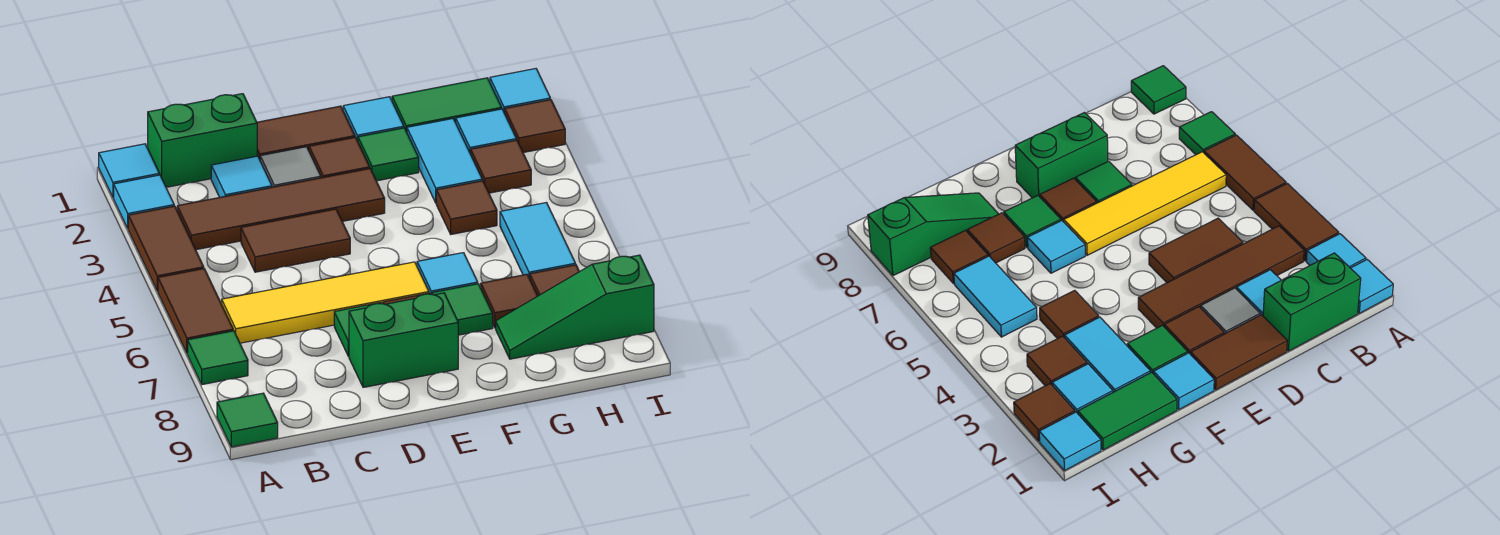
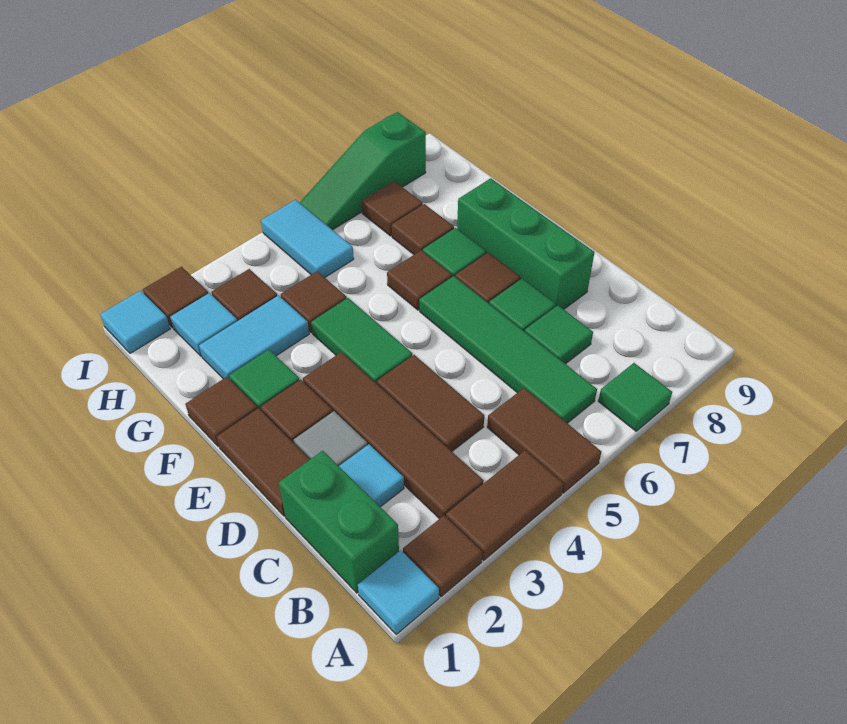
cyan tile A2 level 1 -> brown tile A2 level 1
brown tile A5:A6 level 1 -> brown tile A5:B5 level 1
green tile A9 level 1 -> green tile C7 level 1
yellow tile B6:E6 level 1 -> green tile B6:E6 level 1
green brick D8:E8 level 1 -> green brick D8:F8 level 1
cyan tile F1 level 1 -> brown tile F1 level 1
cyan tile F6 level 1 -> brown tile F6 level 1
green tile G1:H1 level 1 -> green tile E4:F4 level 1
green slope G8:I8 level 1 top I -> green slope I6:I8 level 1 top 8
cyan tile H5:H6 level 1 -> cyan tile H5:I5 level 1

